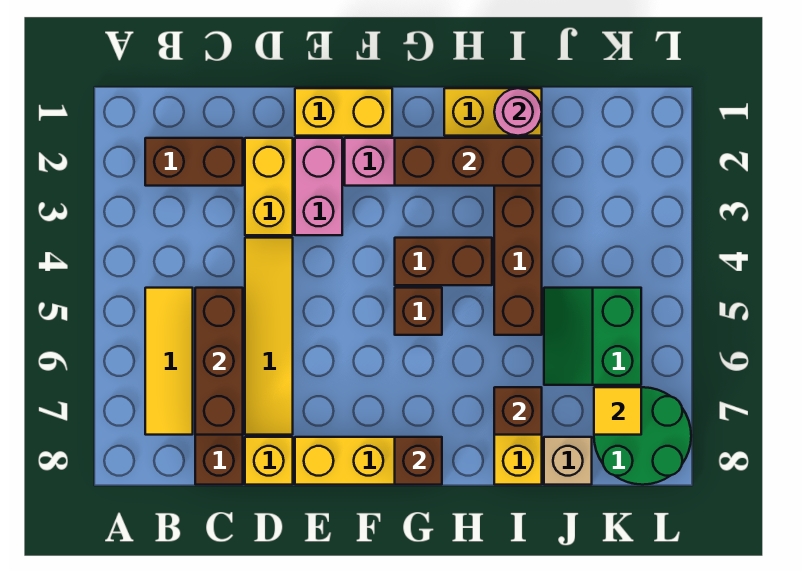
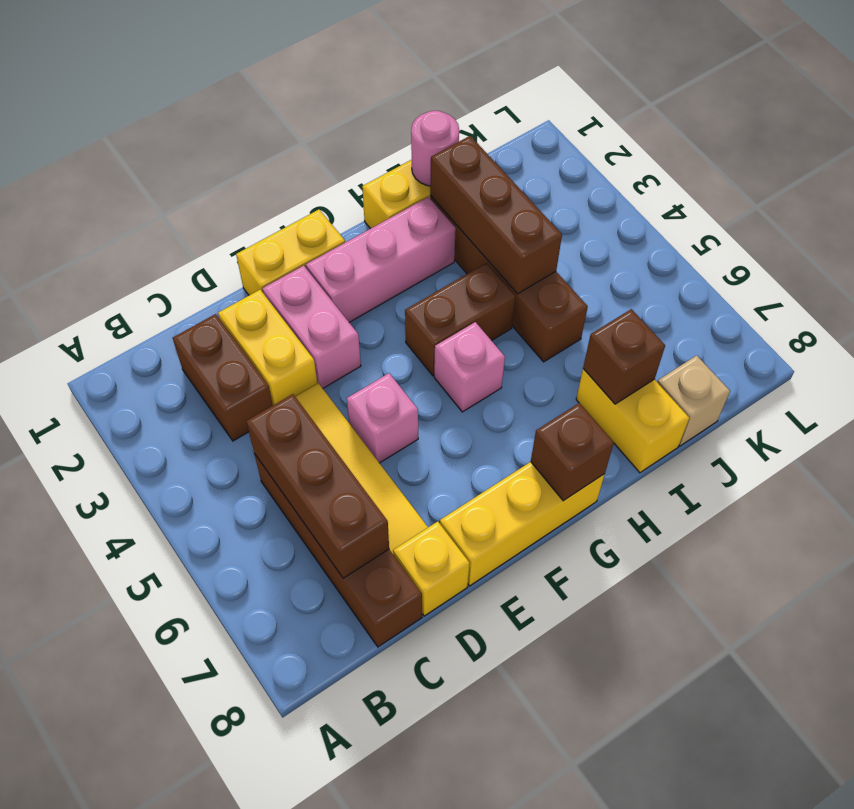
brown brick B2:C2 level 1 -> brown brick C2:C3 level 1
yellow tile B5:B7 level 1 -> none
none -> pink brick E5 level 1
brown brick G2:I2 level 2 -> brown brick I2:I4 level 2
brown brick G5 level 1 -> pink brick G5 level 1
green slope J5:K6 level 1 top K -> none
green round brick K7:L8 level 1 -> none
yellow tile K7 level 2 -> none

